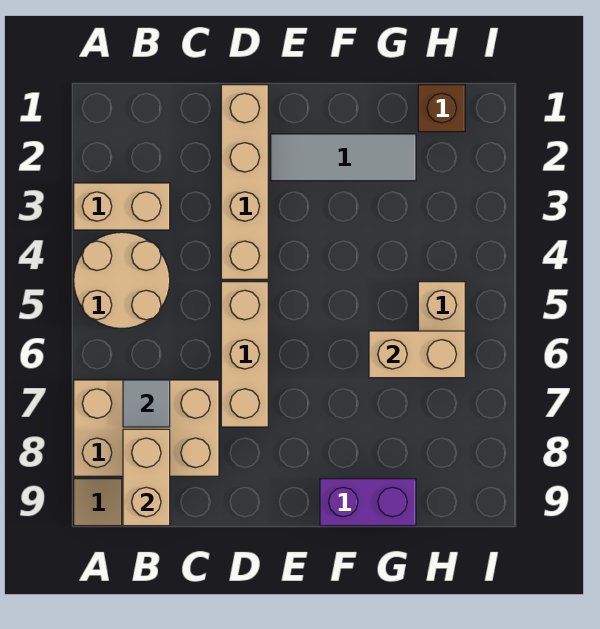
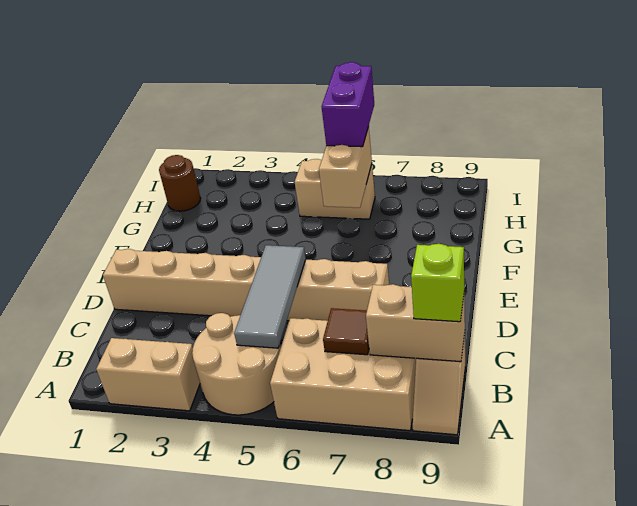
tan brick A3:B3 level 1 -> tan brick A2:A3 level 1
tan brick A7:C8 level 1 -> tan brick A6:B8 level 1
grey tile B7 level 2 -> brown tile B7 level 2
none -> lime brick B9 level 3
grey tile E2:G2 level 1 -> grey tile B5:D5 level 2
purple brick F9:G9 level 1 -> purple brick H6:I6 level 3
brown brick H1 level 1 -> brown round brick H1 level 1

